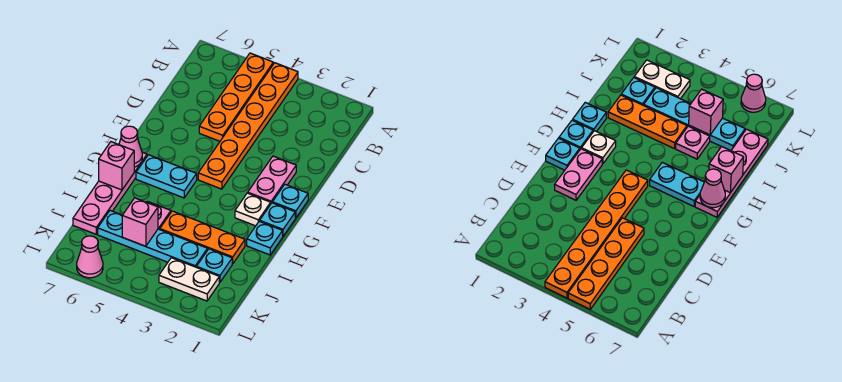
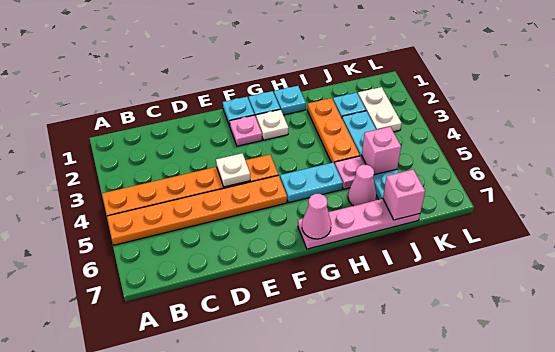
orange plate A5:D5 level 1 -> orange plate A5:F5 level 1
pink plate E2:F2 level 1 -> pink plate F2 level 1
none -> white plate E4 level 2
cyan plate G5:G6 level 1 -> cyan plate G5:H5 level 1
pink brick H7 level 2 -> pink brick J7 level 2
pink cone L6 level 1 -> pink cone I6 level 1

